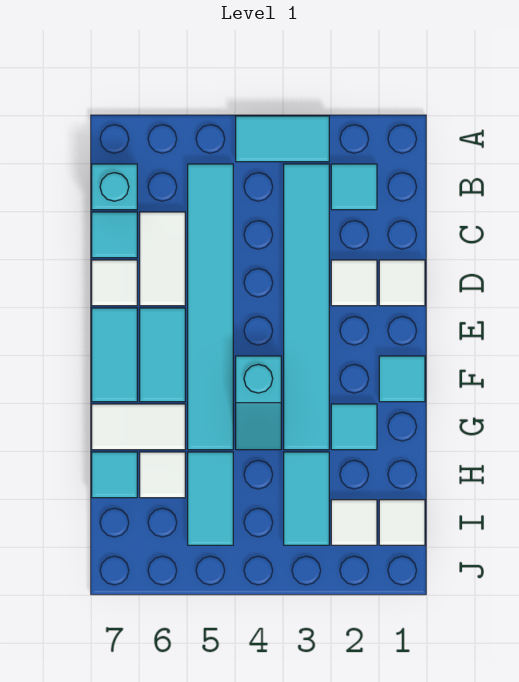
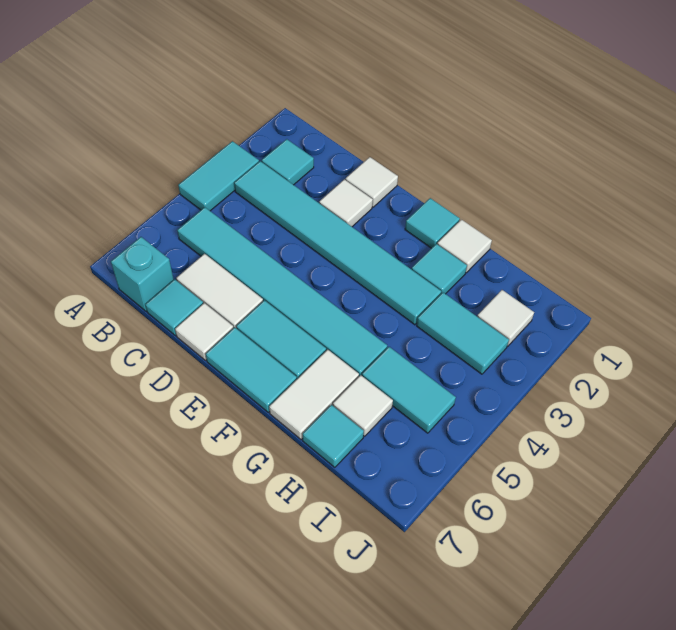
cyan slope F4:G4 level 1 top F -> none
white tile I1 level 1 -> white tile G1 level 1

